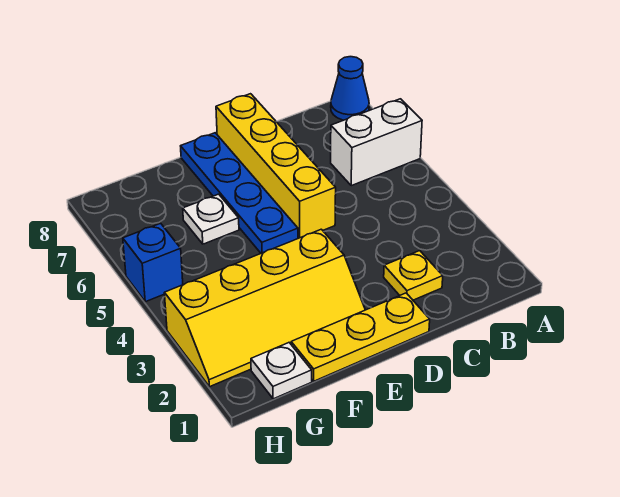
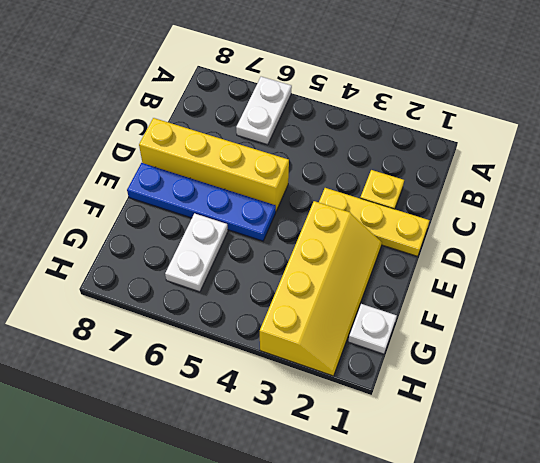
white brick A6:B6 level 1 -> white plate A6:B6 level 1
blue cone A8 level 1 -> none
yellow plate D1:F1 level 1 -> yellow plate D1:D3 level 1
white plate F6 level 1 -> white plate F6:G6 level 1
blue brick H5 level 1 -> none

